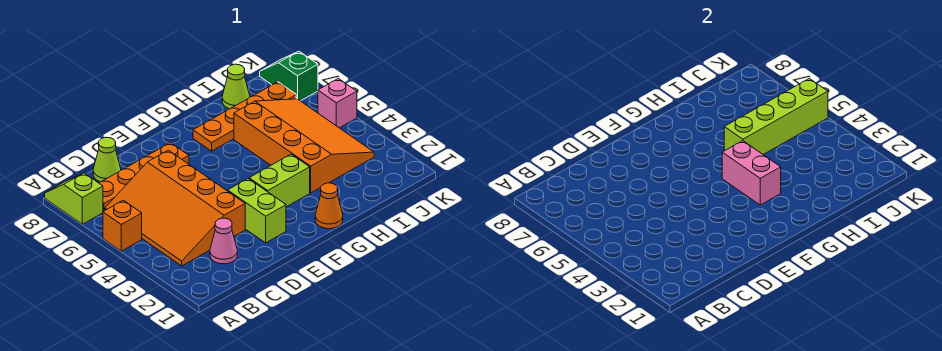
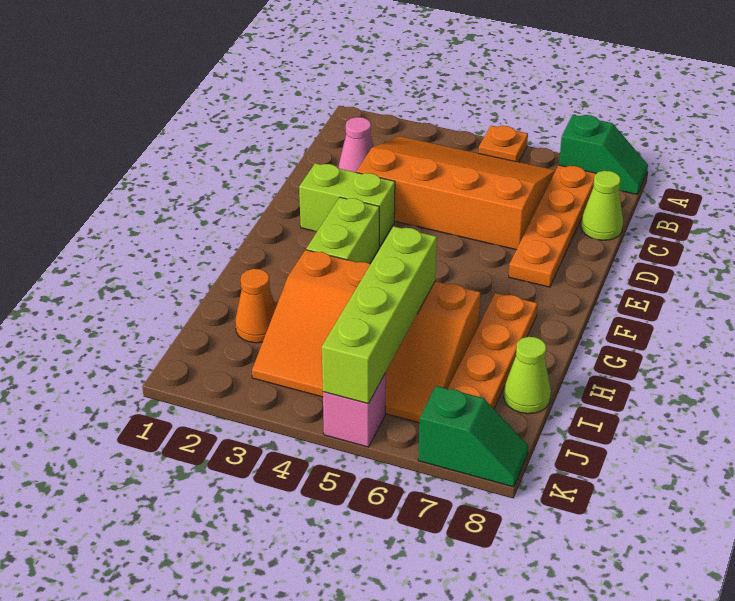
orange brick A5 level 1 -> orange plate A5 level 1
lime slope A7:A8 level 1 top 7 -> green slope A7:A8 level 1 top 7
orange cone G1 level 1 -> orange cone I2 level 1
pink brick G3:G4 level 2 -> none

